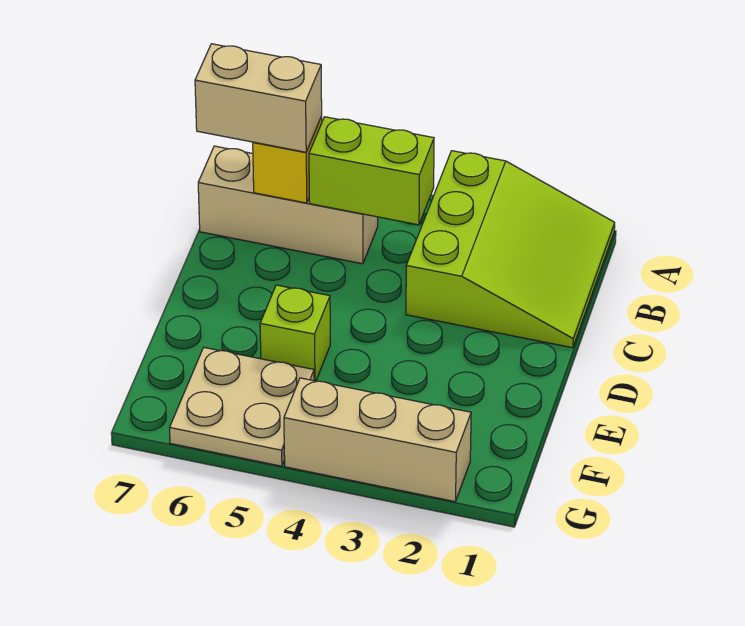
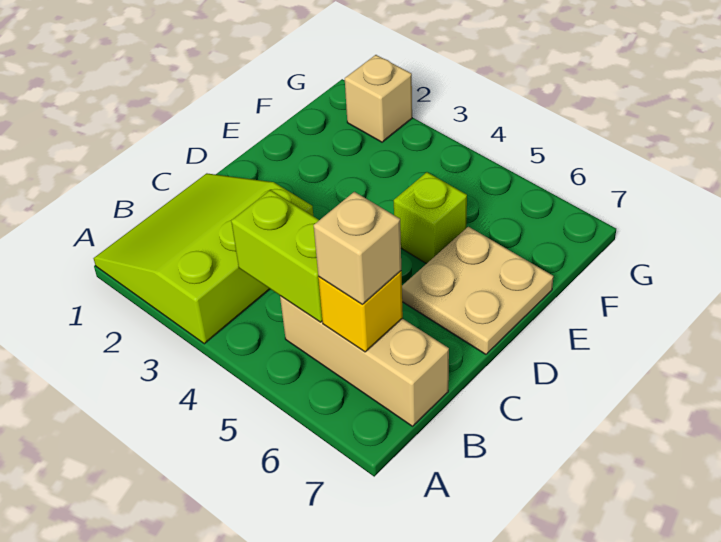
tan brick B6:B7 level 3 -> tan brick B6 level 3
tan plate F5:G6 level 1 -> tan plate D6:E7 level 1
tan brick G2:G4 level 1 -> tan brick G2 level 1

